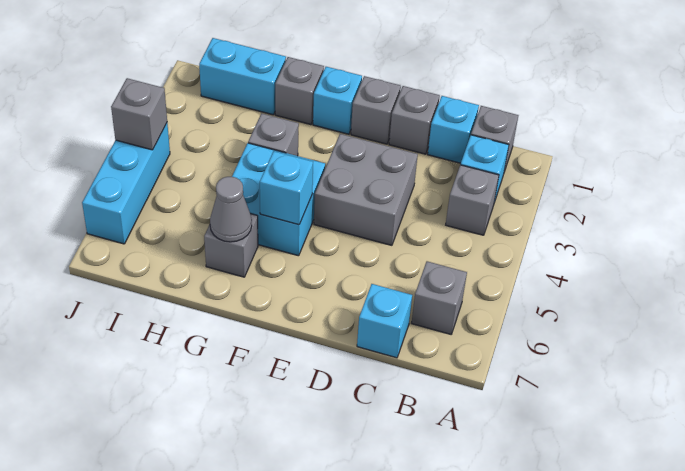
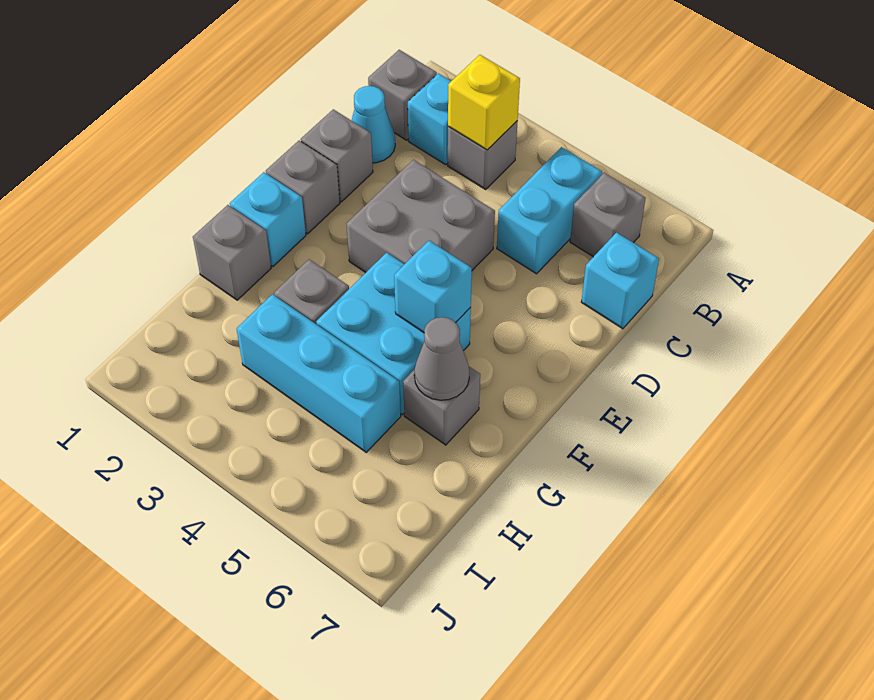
none -> yellow brick B3 level 2
cyan brick C1 level 1 -> cyan cone C1 level 1
cyan brick H1:I1 level 1 -> cyan brick B5:C5 level 1
cyan brick J4:J6 level 1 -> cyan brick H3:H5 level 1
grey brick J4 level 2 -> none

